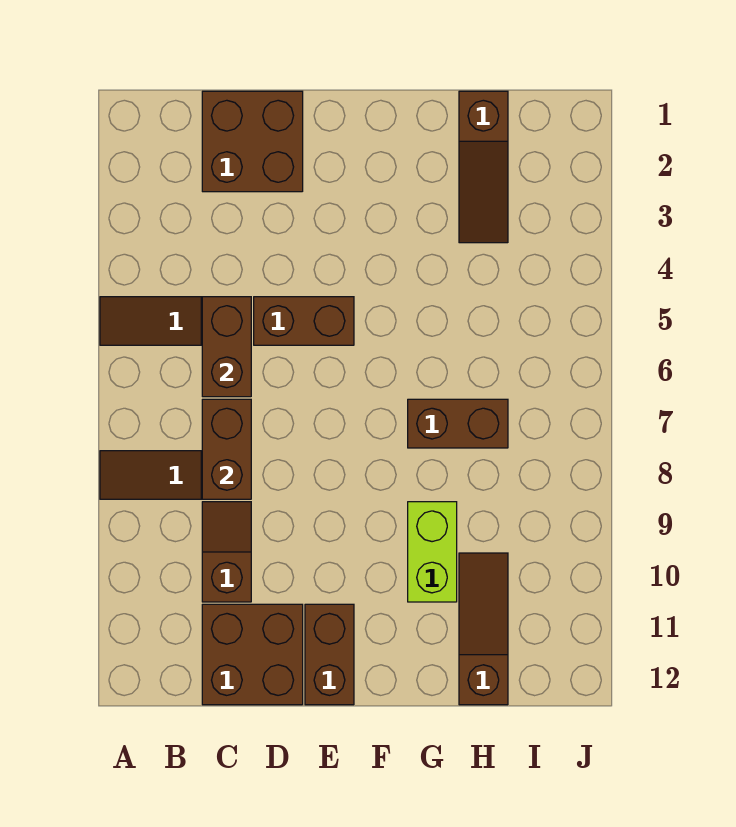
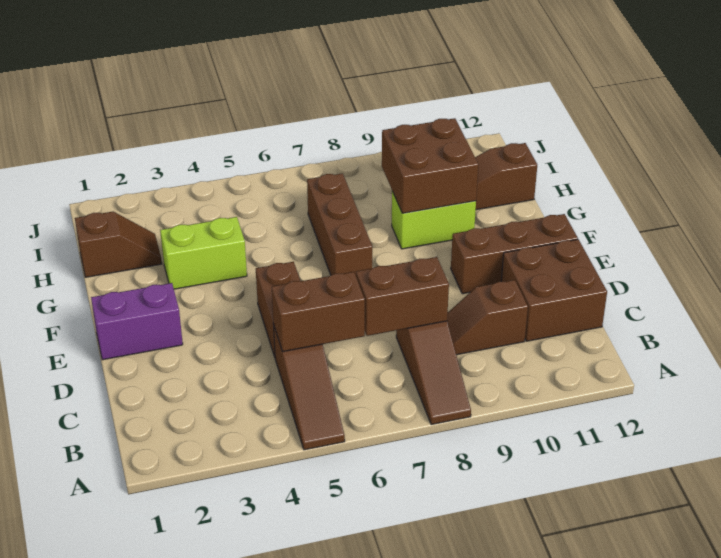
brown brick C1:D2 level 1 -> brown brick G9:H10 level 2
none -> purple brick E1:E2 level 1
brown brick E11:E12 level 1 -> brown brick E10:E12 level 1
none -> lime brick G3:G4 level 1
brown brick G7:H7 level 1 -> brown brick F7:H7 level 1
brown slope H1:H3 level 1 top 1 -> brown slope H1:H2 level 1 top 1

